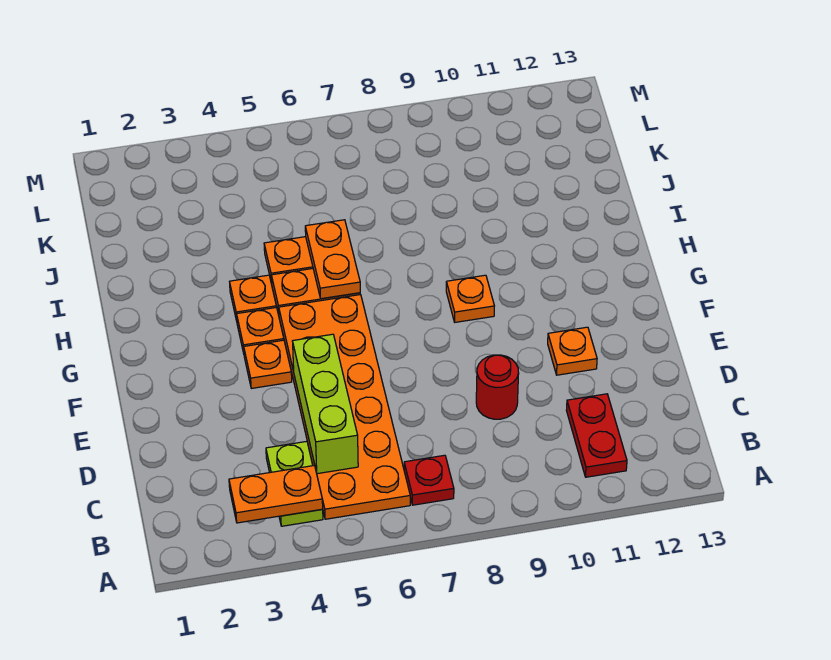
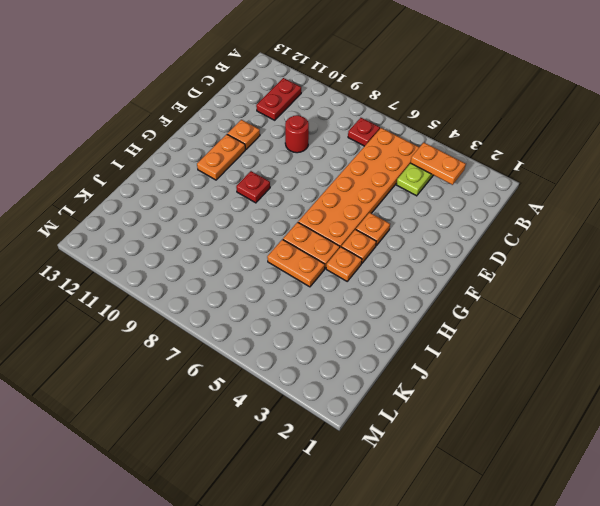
lime brick C5:E5 level 2 -> none
orange plate G9 level 1 -> red plate G9 level 1
orange plate H6:I6 level 2 -> orange plate F11:G11 level 1

